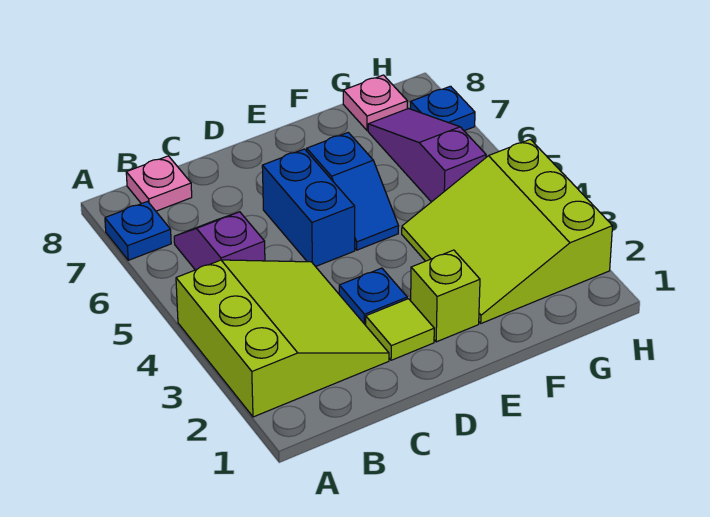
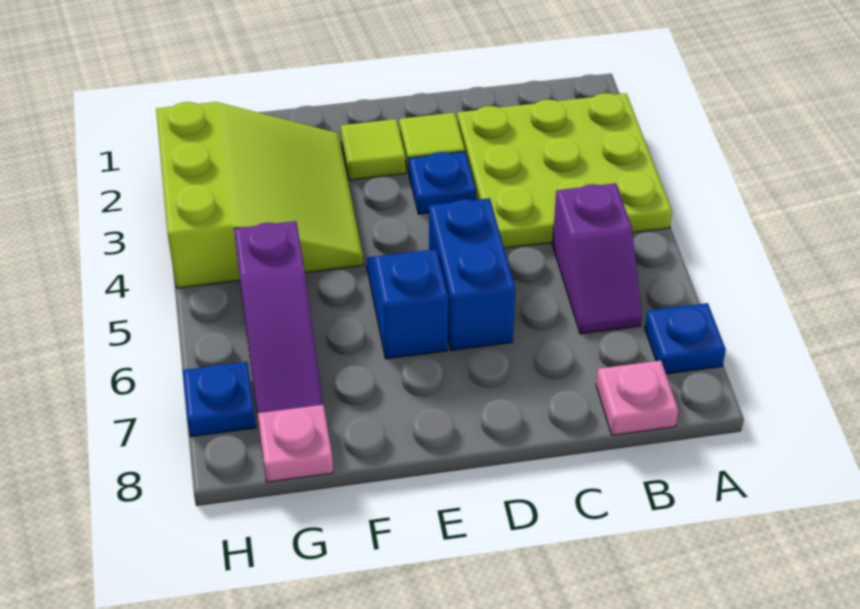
lime slope A2:C4 level 1 top A -> lime plate A2:C4 level 1
lime brick E2 level 1 -> lime tile E2 level 1

